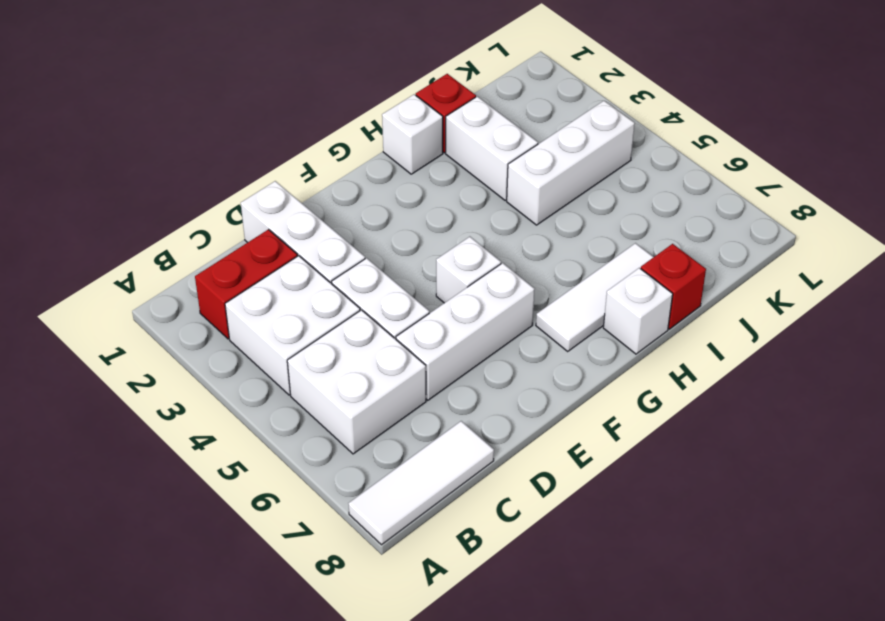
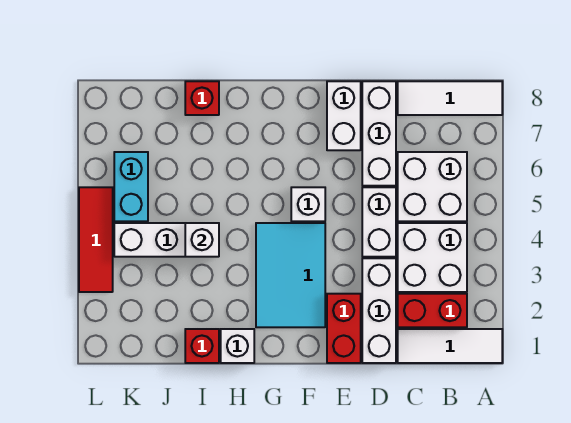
white brick D6:F6 level 1 -> white brick D6:D8 level 1
none -> red brick E1:E2 level 1
none -> cyan tile F2:G4 level 1
white tile G7:I7 level 1 -> white tile A1:C1 level 1
white brick H8 level 1 -> white brick I4 level 2
white brick I2:I3 level 1 -> white brick E7:E8 level 1
none -> cyan brick K5:K6 level 1
none -> red tile L3:L5 level 1

